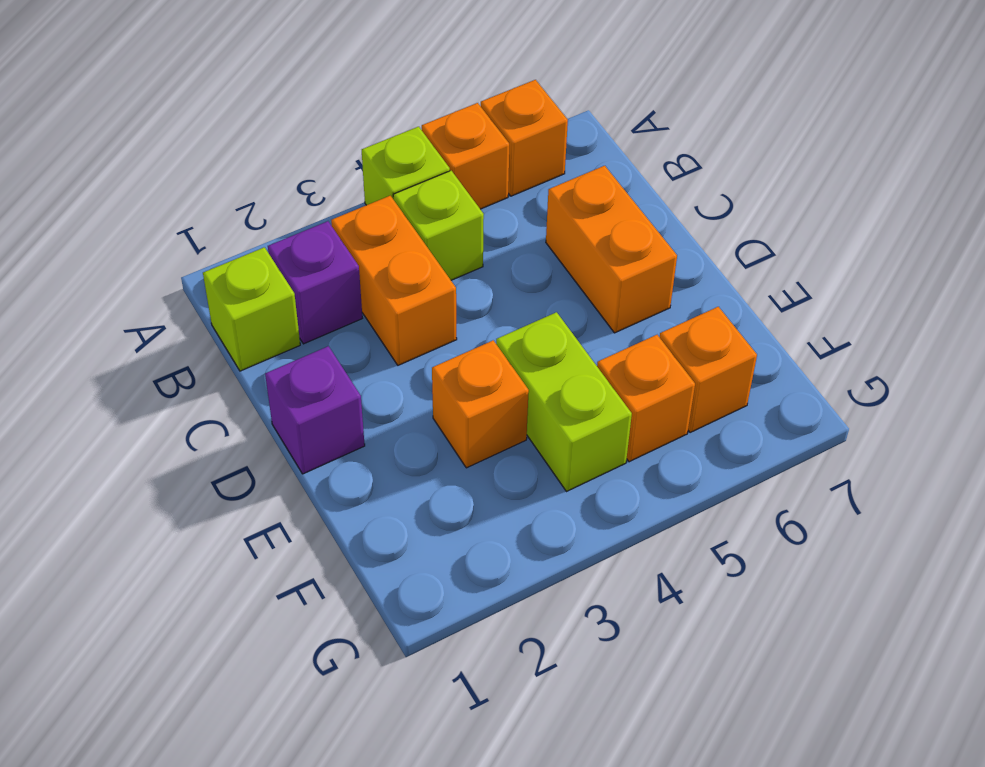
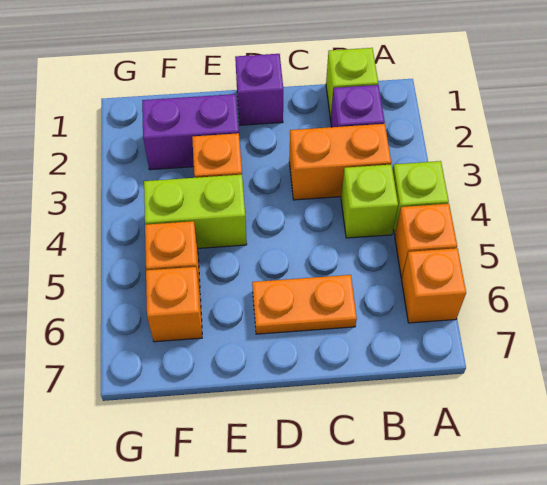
orange brick C6:D6 level 1 -> orange plate C6:D6 level 1
none -> purple brick E2:F2 level 1

